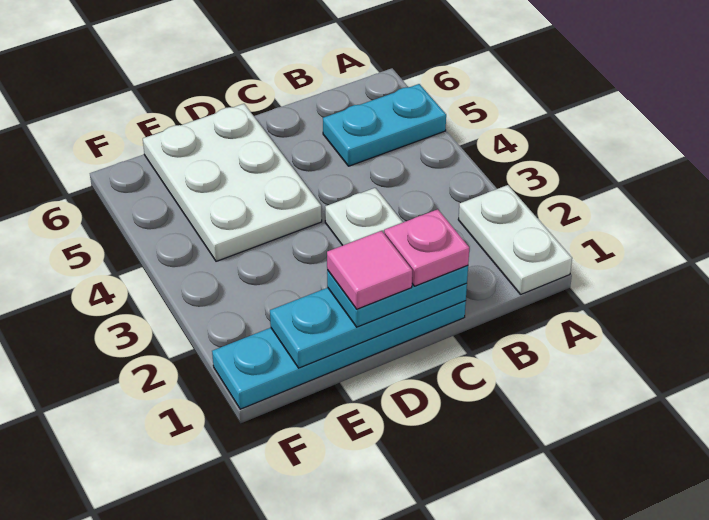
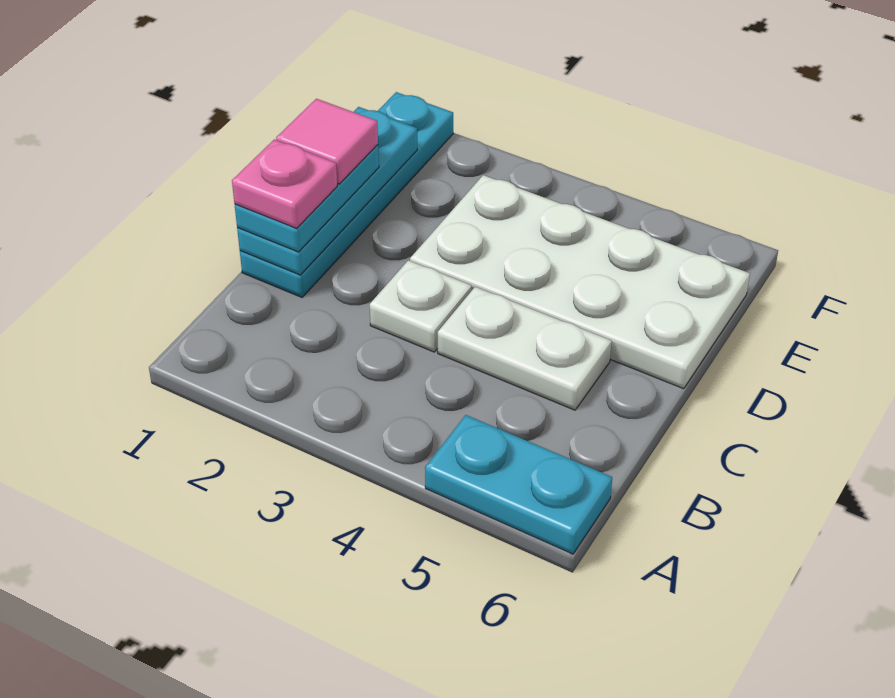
white plate A1:A2 level 1 -> white plate C4:C5 level 1
cyan plate A5:B5 level 1 -> cyan plate A5:A6 level 1
white plate D4:E6 level 1 -> white plate D3:E6 level 1

